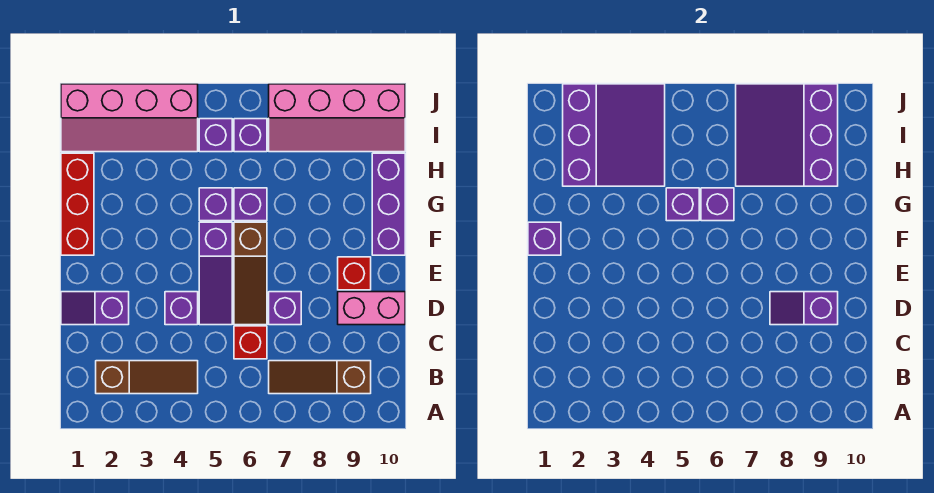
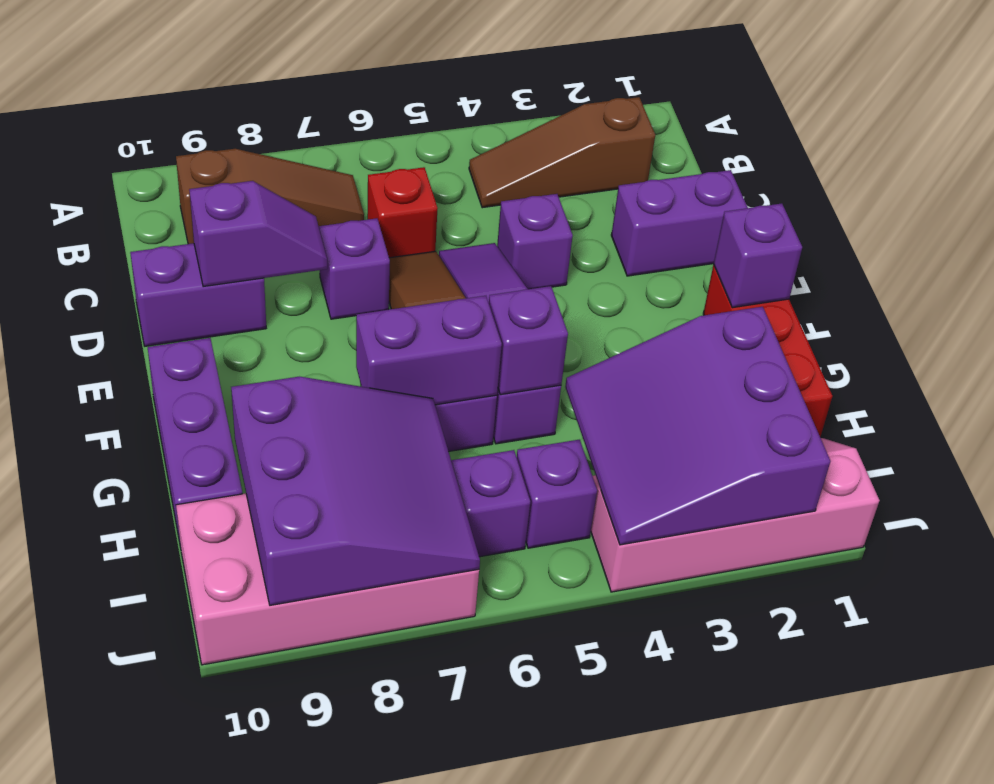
purple slope D1:D2 level 1 top 2 -> purple brick D1:D2 level 1
pink brick D9:D10 level 1 -> purple brick D9:D10 level 1
red brick E9 level 1 -> none
purple brick G6 level 2 -> purple brick G6:G7 level 2
pink slope I7:J10 level 1 top J -> pink brick I7:J10 level 1

